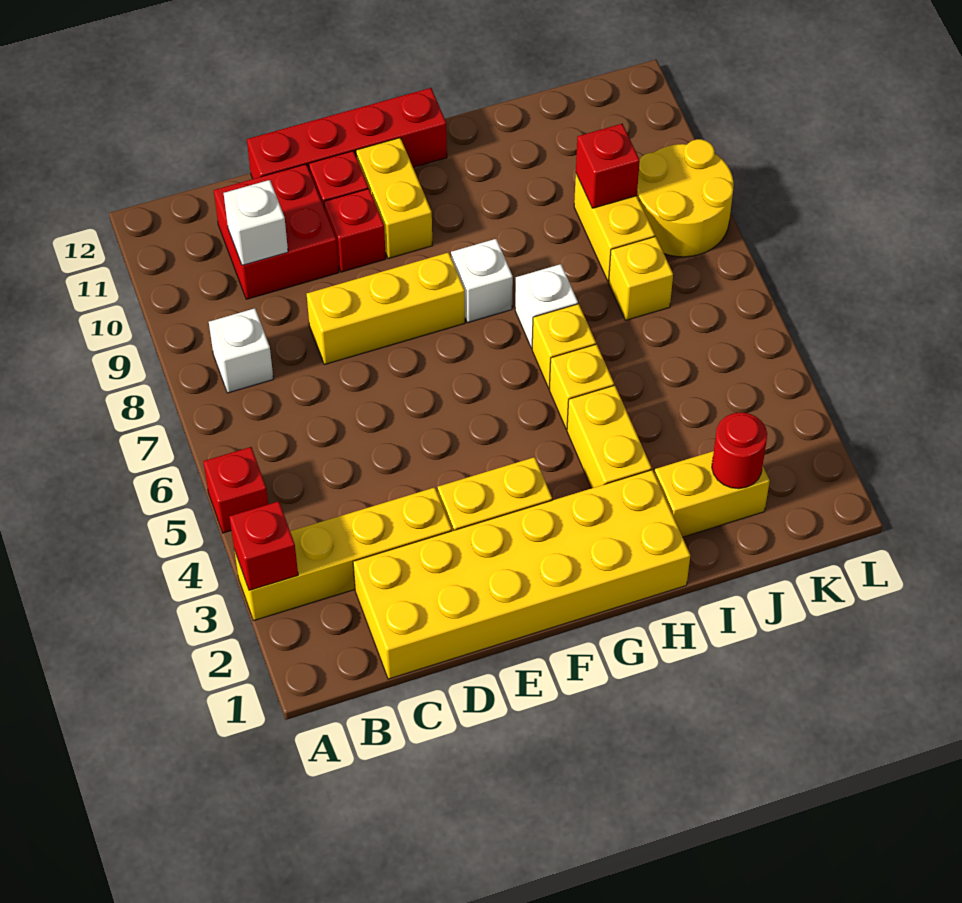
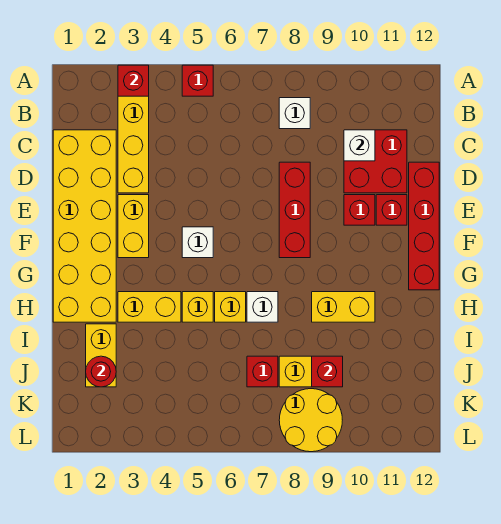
yellow brick D8:F8 level 1 -> red brick D8:F8 level 1
yellow brick F10:F11 level 1 -> yellow brick H9:H10 level 1
white brick G8 level 1 -> white brick F5 level 1
yellow brick J7 level 1 -> red brick J7 level 1

